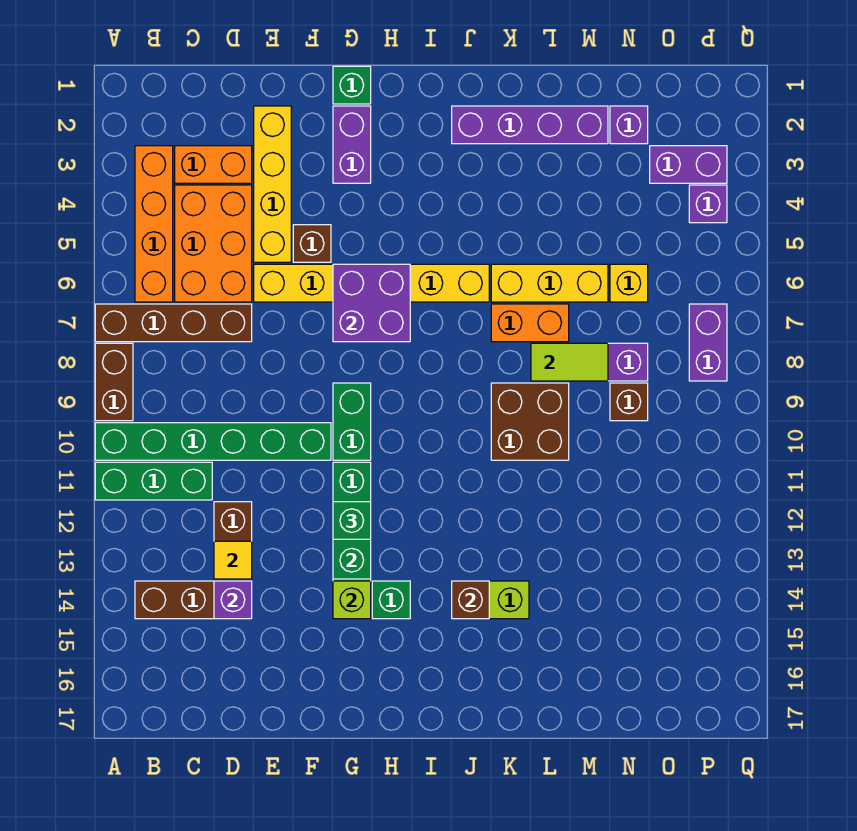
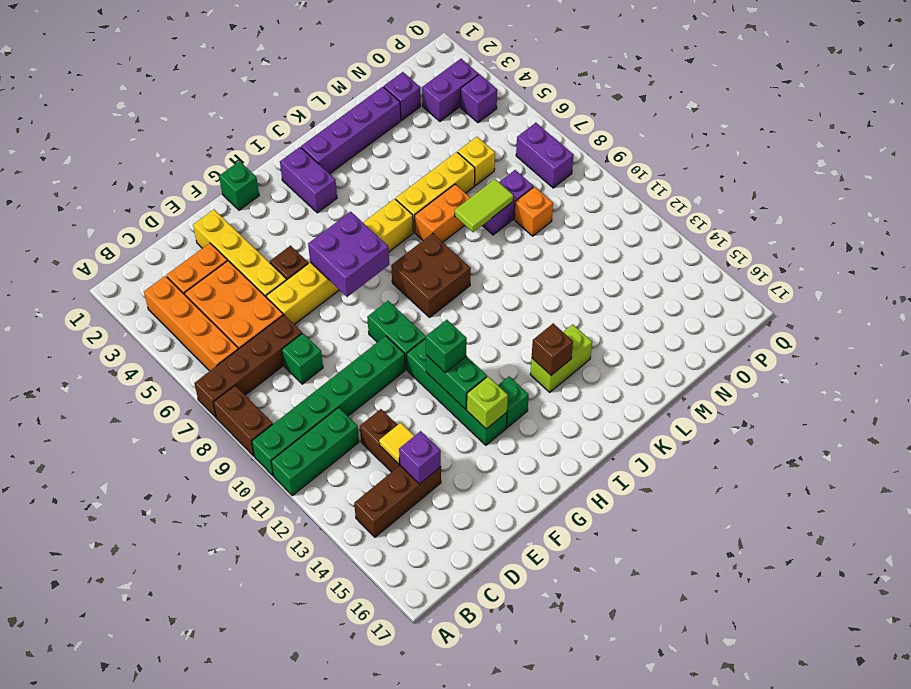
none -> green brick D8 level 1
purple brick G2:G3 level 1 -> purple brick I2:I3 level 1
brown brick K9:L10 level 1 -> brown brick I8:J9 level 1
brown brick N9 level 1 -> orange brick N9 level 1

